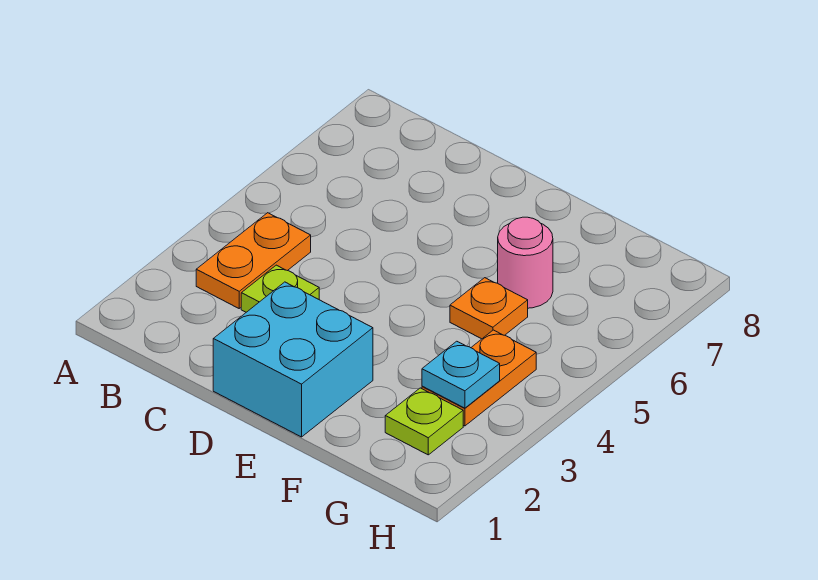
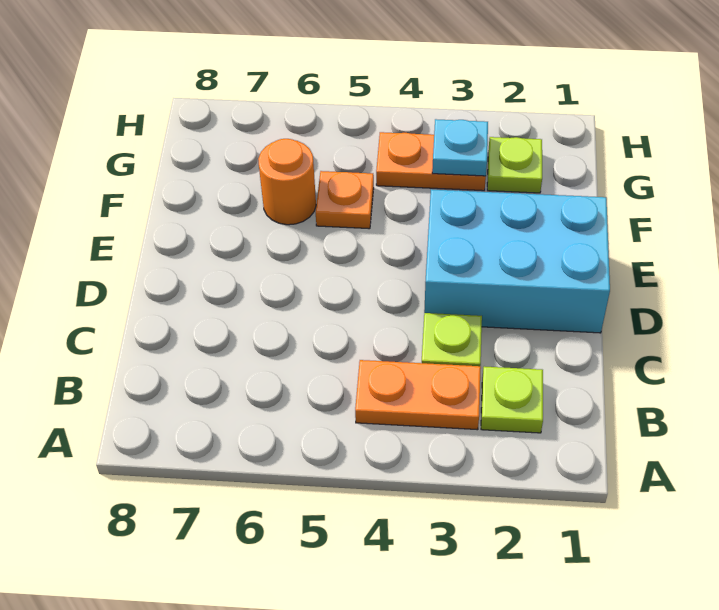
none -> lime plate B2 level 1
cyan brick D1:E2 level 1 -> cyan brick D1:E3 level 1
pink round brick F6 level 1 -> orange round brick F6 level 1

